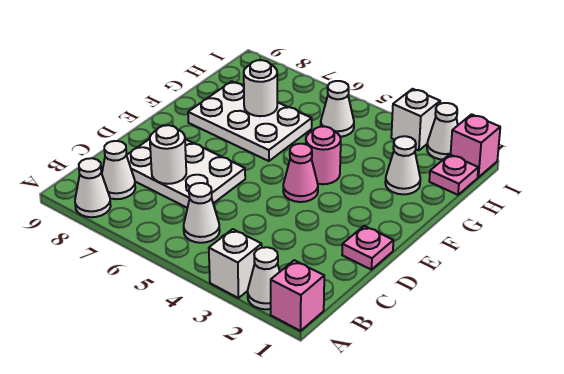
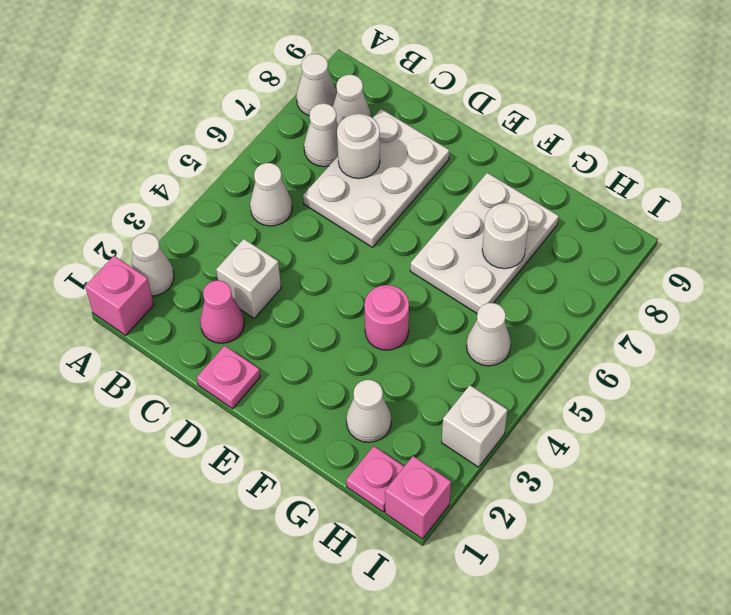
white brick A3 level 1 -> white brick C3 level 1
pink cone E4 level 1 -> pink cone C2 level 1
white cone I2 level 1 -> white cone B7 level 1

